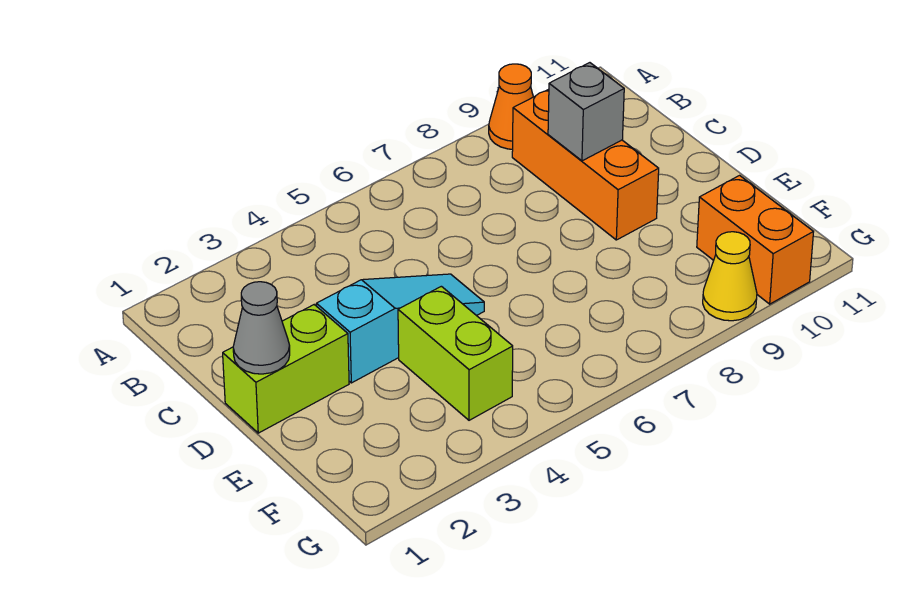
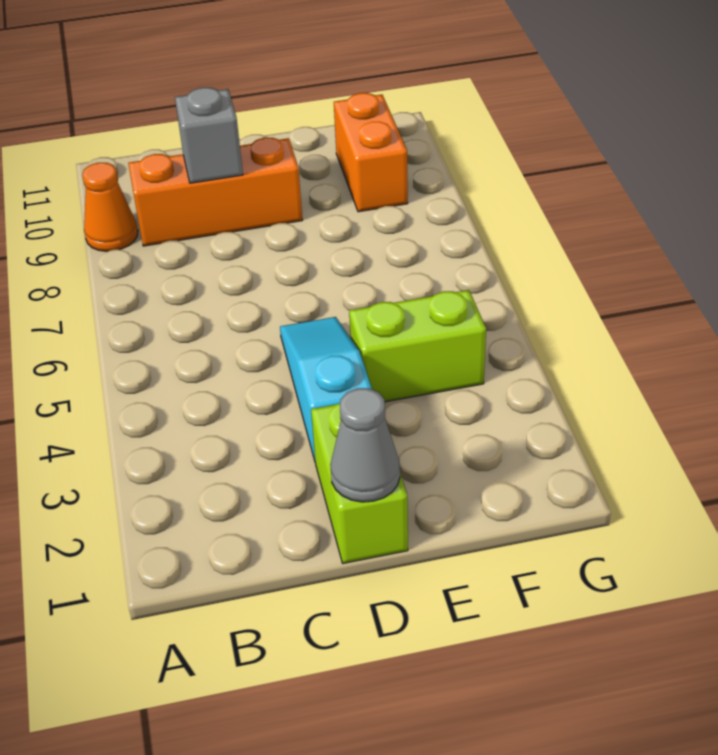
orange brick F10:G10 level 1 -> orange brick F9:F10 level 1
yellow cone G9 level 1 -> none

